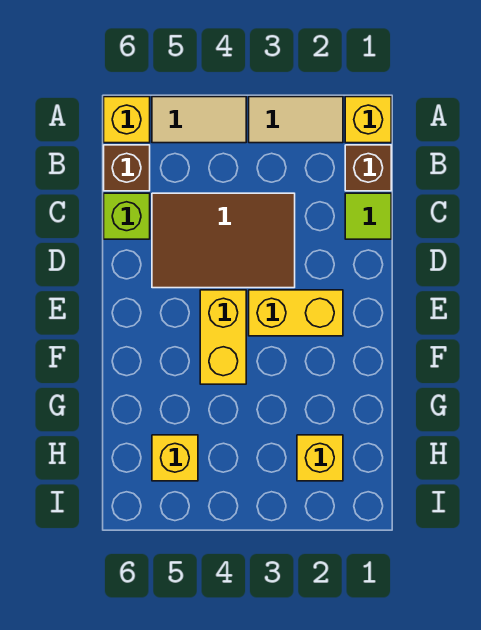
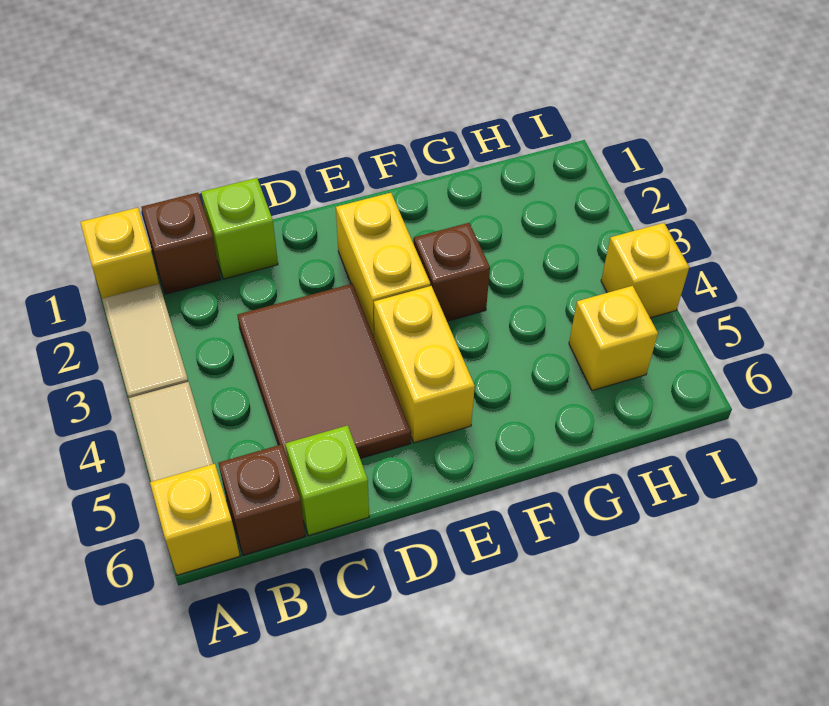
lime tile C1 level 1 -> lime brick C1 level 1
yellow brick E4:F4 level 1 -> yellow brick E4:E5 level 1
none -> brown brick F3 level 1
yellow brick H2 level 1 -> yellow brick I4 level 1

